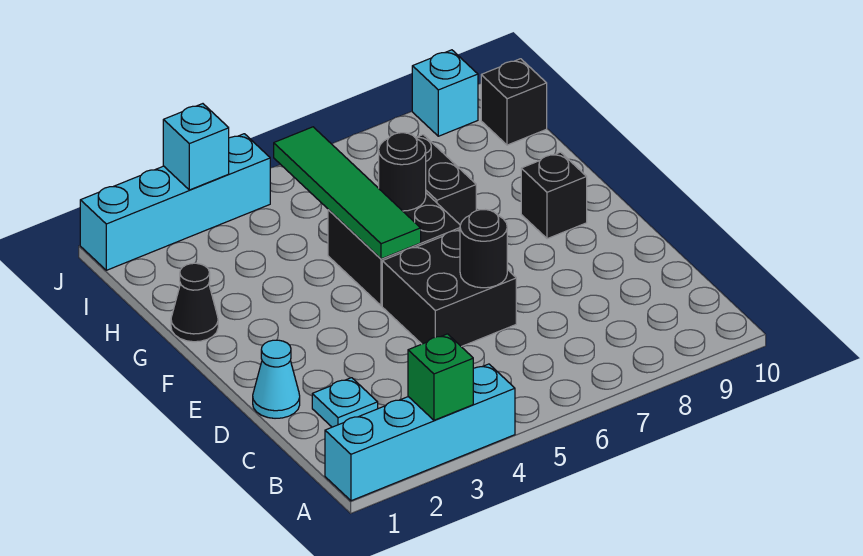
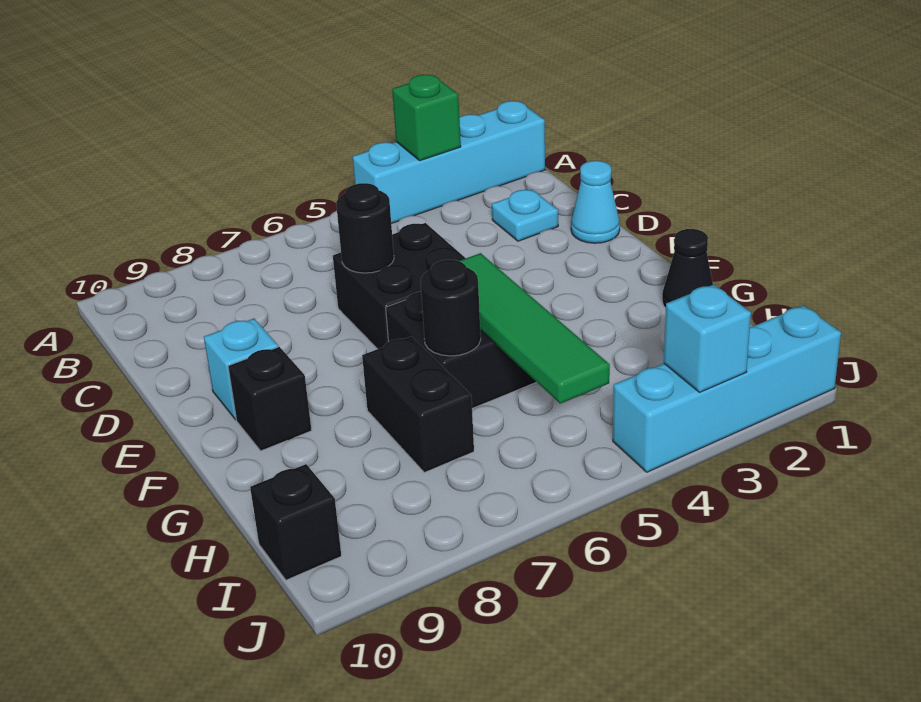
cyan brick J9 level 1 -> cyan brick E9 level 1

